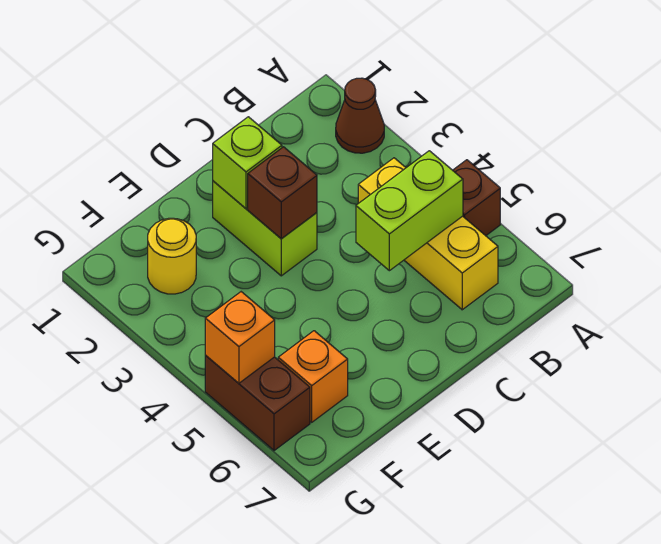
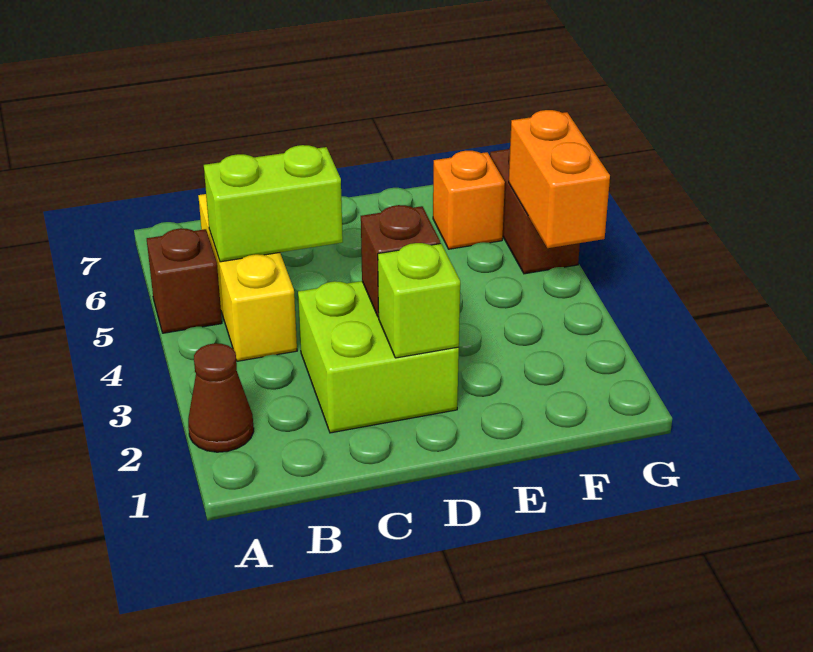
lime brick D2:D3 level 1 -> lime brick C2:D3 level 1
yellow round brick F2 level 1 -> none
orange brick G5 level 2 -> orange brick G4:G5 level 2

